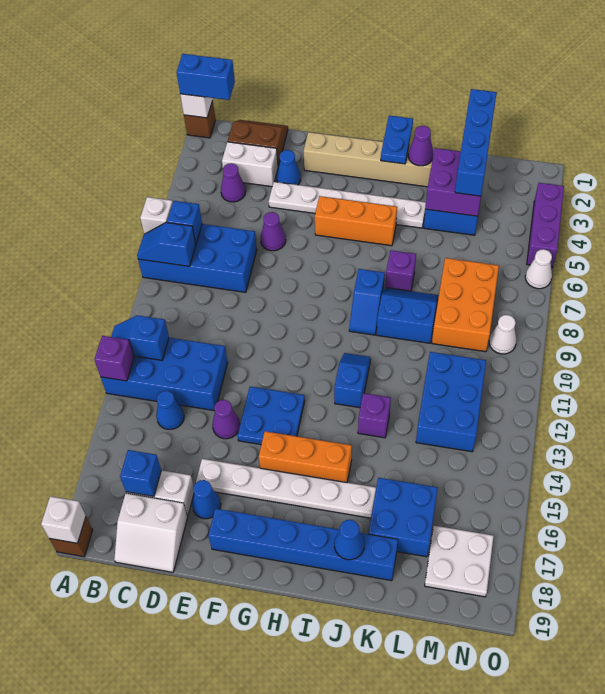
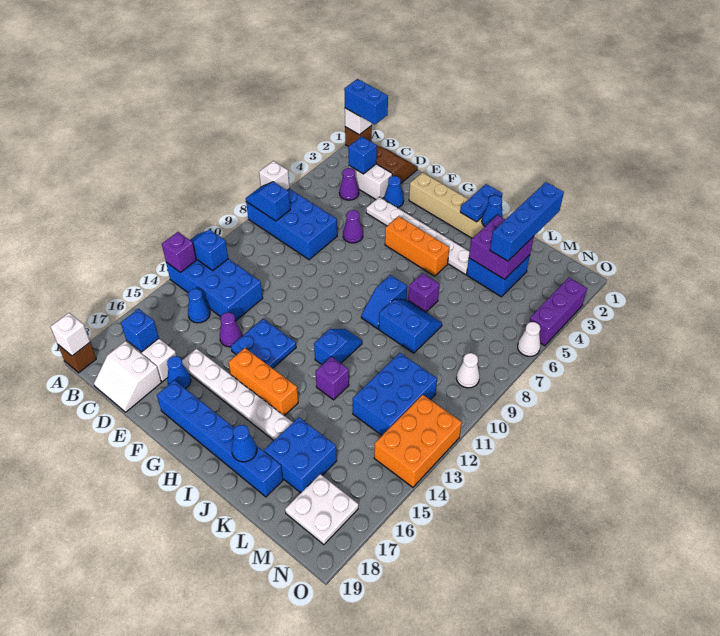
blue brick B7 level 2 -> blue brick C3 level 2
purple cone J2 level 2 -> blue cone J2 level 2
orange brick L7:M9 level 1 -> orange brick N12:O14 level 1

